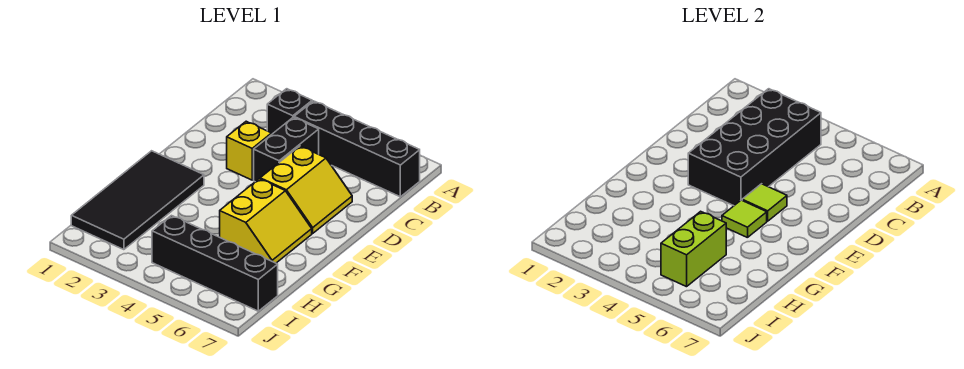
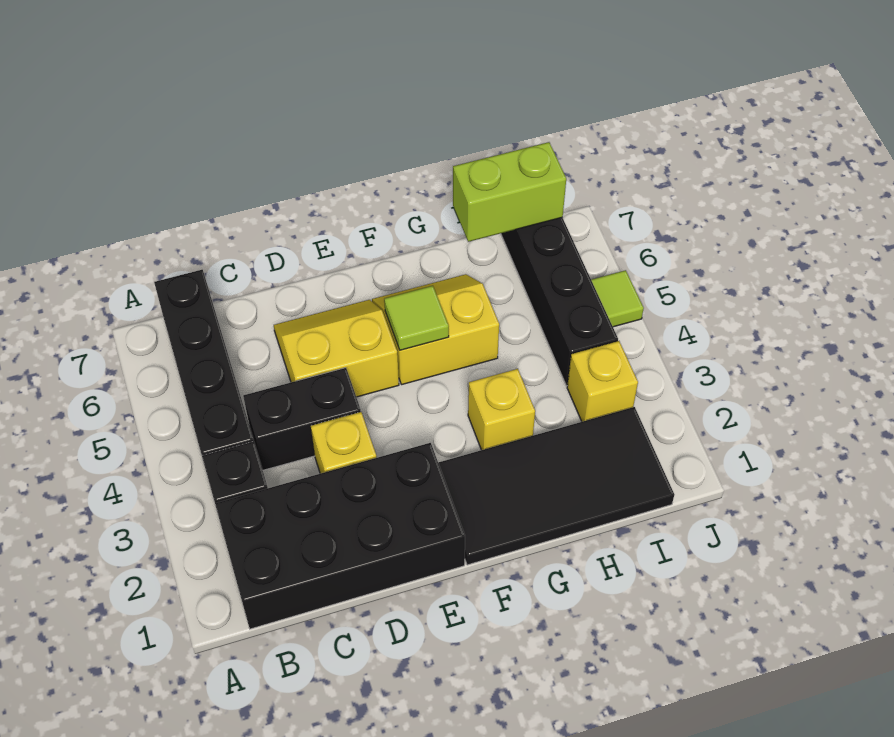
black brick B3:E4 level 2 -> black brick B1:E2 level 1
lime tile E5 level 2 -> lime tile J5 level 1
none -> yellow brick G3 level 1
lime brick H5:I5 level 2 -> lime brick H7:I7 level 2
none -> yellow brick I3 level 1

